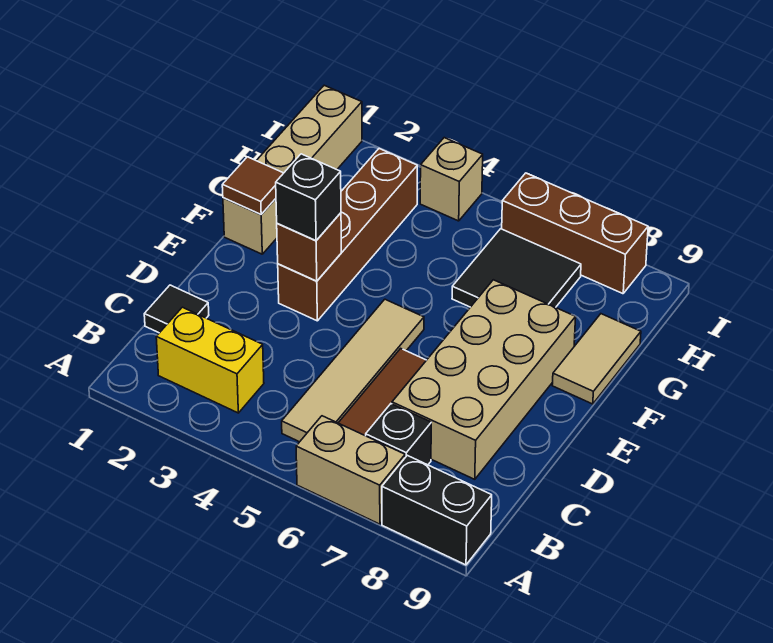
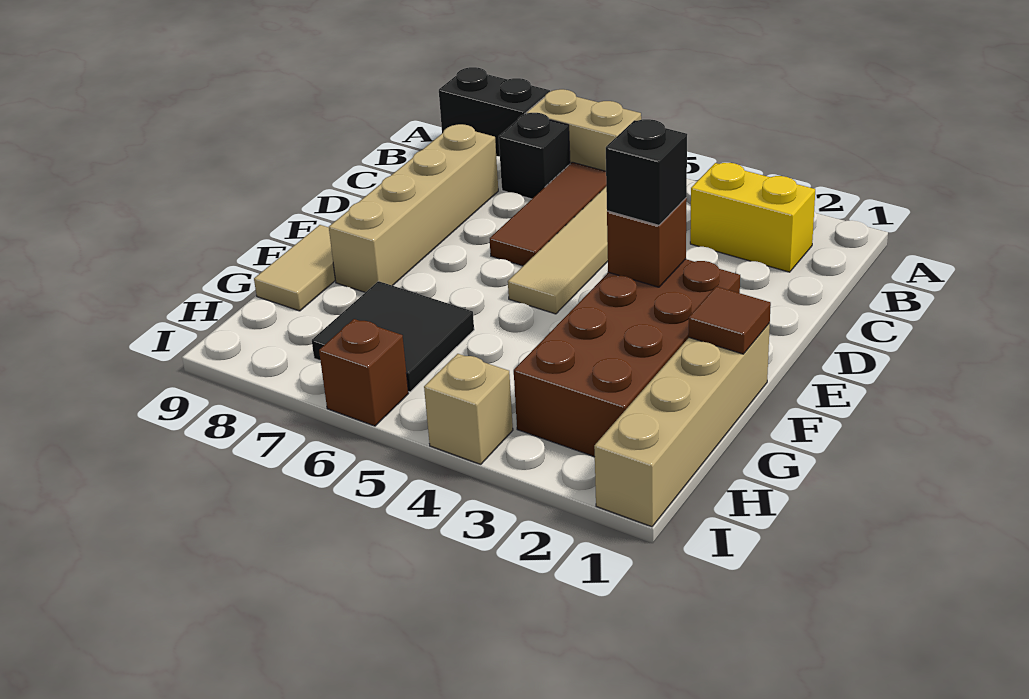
black tile C1 level 1 -> none
tan brick C7:F8 level 1 -> tan brick C8:F8 level 1
brown brick E3:H3 level 1 -> brown brick E2:H3 level 1
brown brick I6:I8 level 1 -> brown brick I6 level 1

